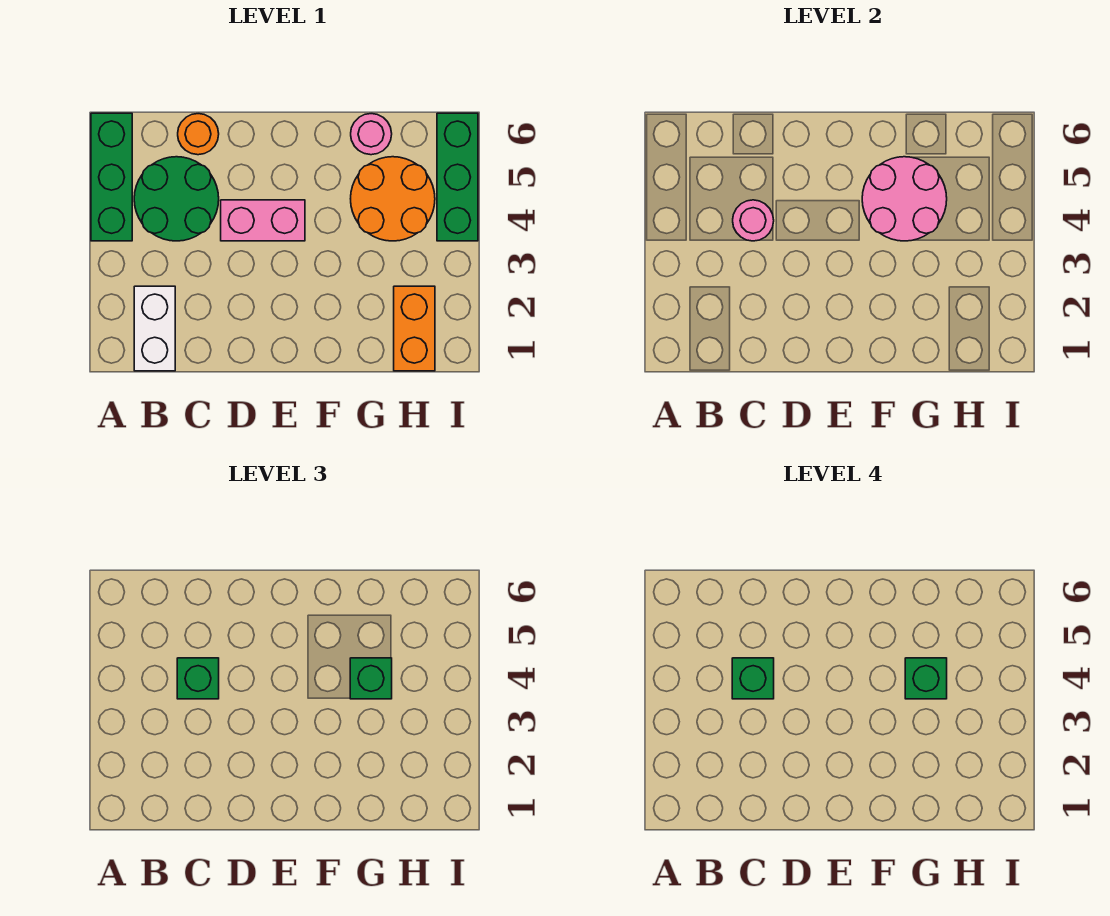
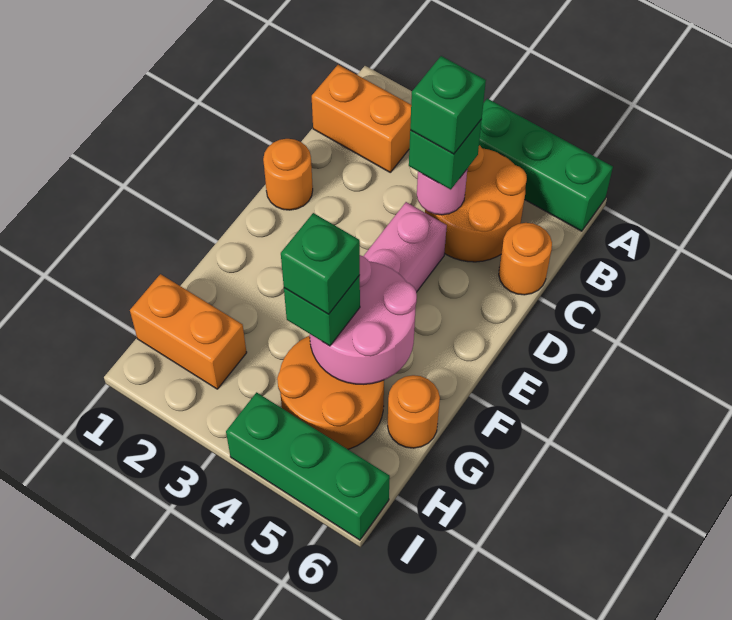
white brick B1:B2 level 1 -> orange brick B1:B2 level 1
green round brick B4:C5 level 1 -> orange round brick B4:C5 level 1
none -> orange round brick D1 level 1
pink round brick G6 level 1 -> orange round brick G6 level 1

